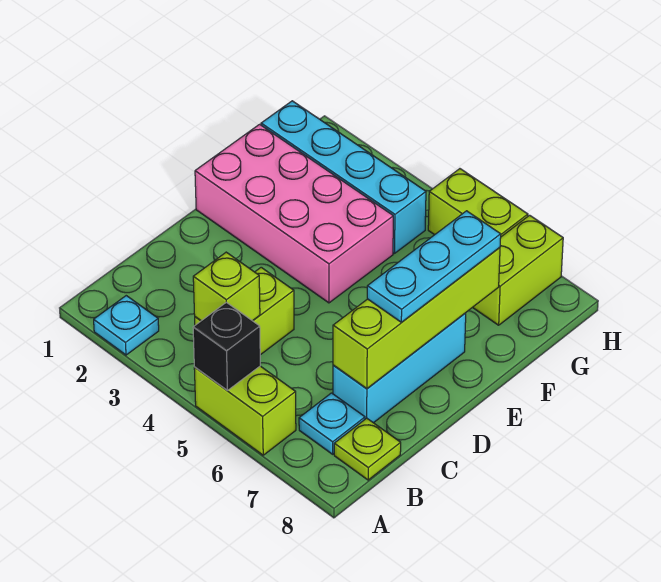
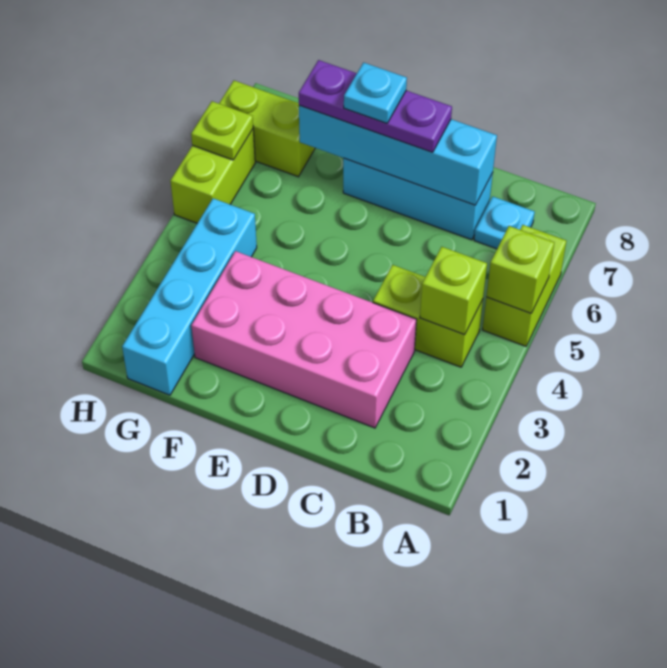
cyan plate A2 level 1 -> cyan plate E7 level 4
black brick A5 level 2 -> lime brick A5 level 2
lime plate B8 level 1 -> lime plate H6 level 2
lime brick C7:F7 level 2 -> cyan brick C7:F7 level 2
cyan plate D7:F7 level 3 -> purple plate D7:F7 level 3
pink brick E1:F4 level 1 -> pink brick C2:F3 level 1

